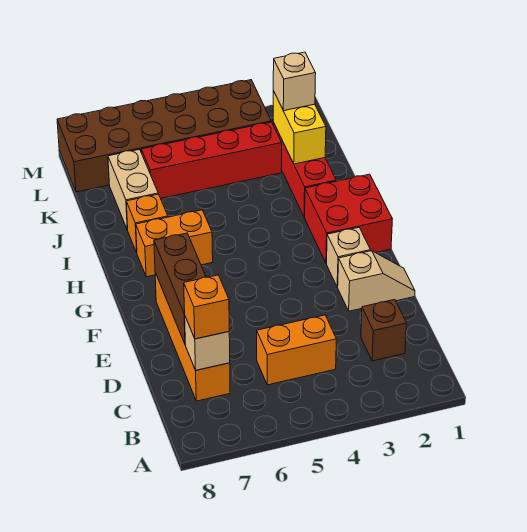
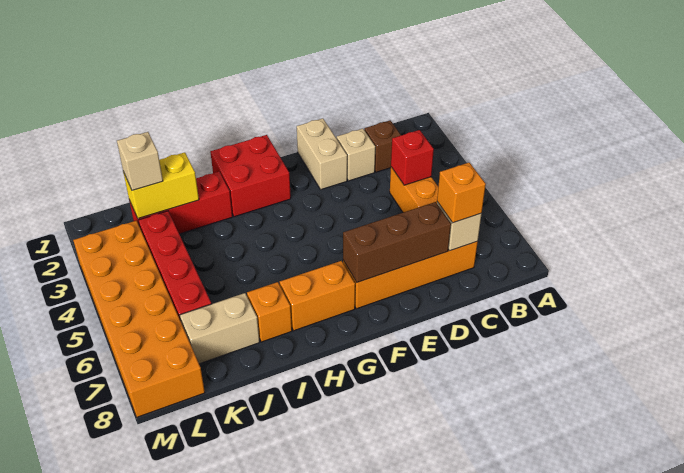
none -> red brick C4 level 2
tan slope E1:E2 level 1 top 2 -> tan brick E1:E2 level 1
tan brick F2 level 1 -> tan brick D2 level 1
orange brick H6:H7 level 1 -> orange brick G7:H7 level 1
brown brick L3:M8 level 1 -> orange brick L3:M8 level 1

